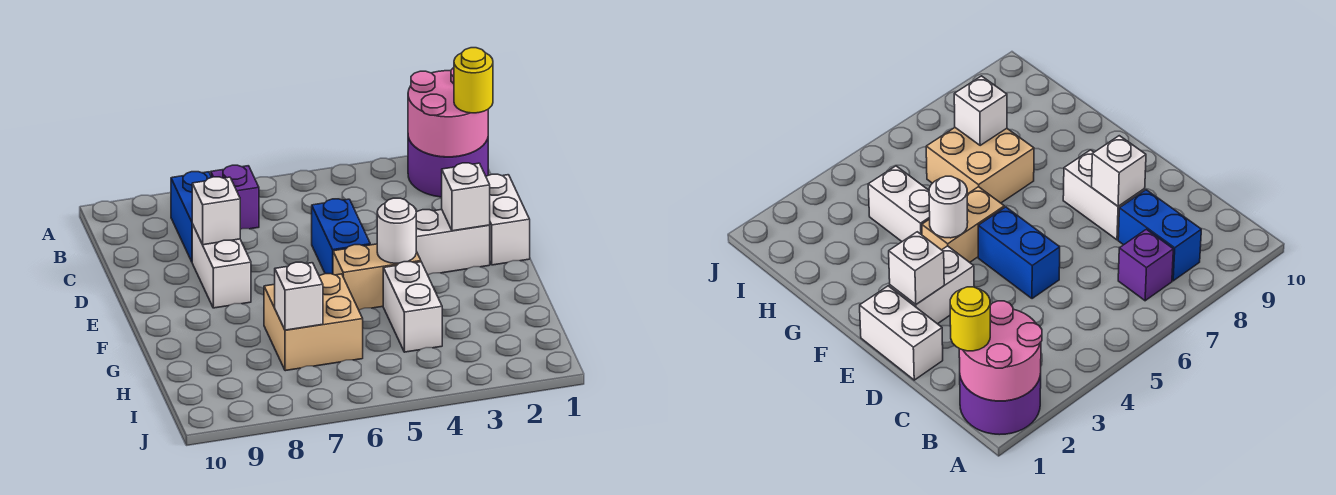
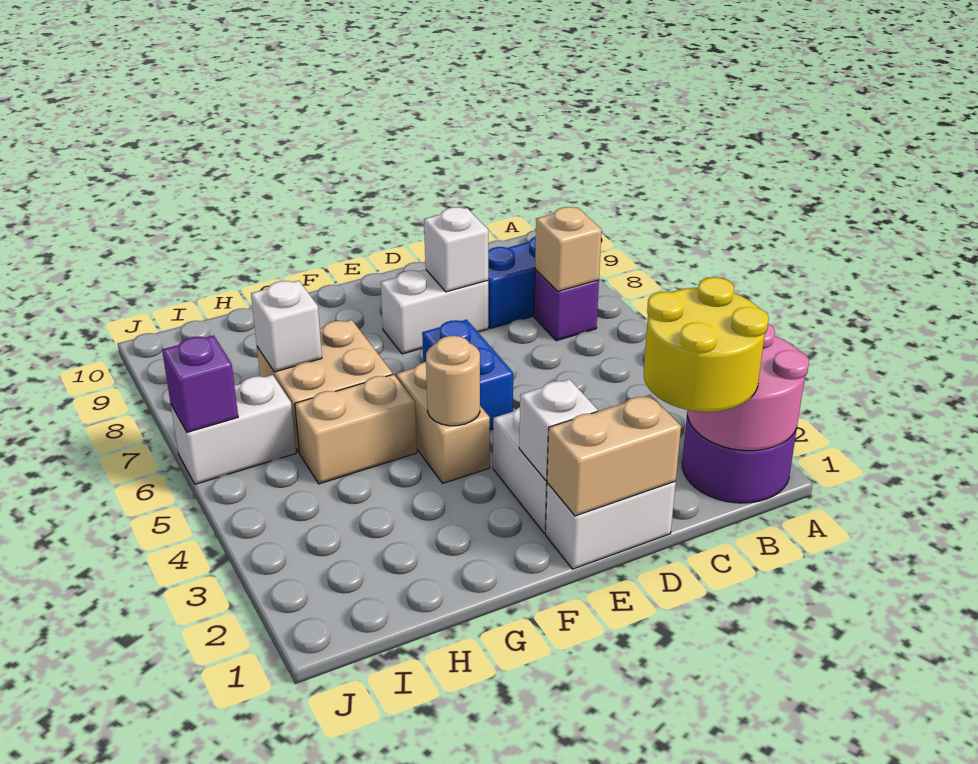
yellow round brick B1 level 3 -> yellow round brick B1:C2 level 3
none -> tan brick B7 level 2
none -> tan brick D1:E1 level 2
blue brick D5:E5 level 1 -> blue brick E5:E6 level 1
white round brick F4 level 2 -> tan round brick F4 level 2
white brick G4:H4 level 1 -> white brick I6:J6 level 1
none -> tan brick G5:H5 level 1
none -> purple brick J6 level 2

